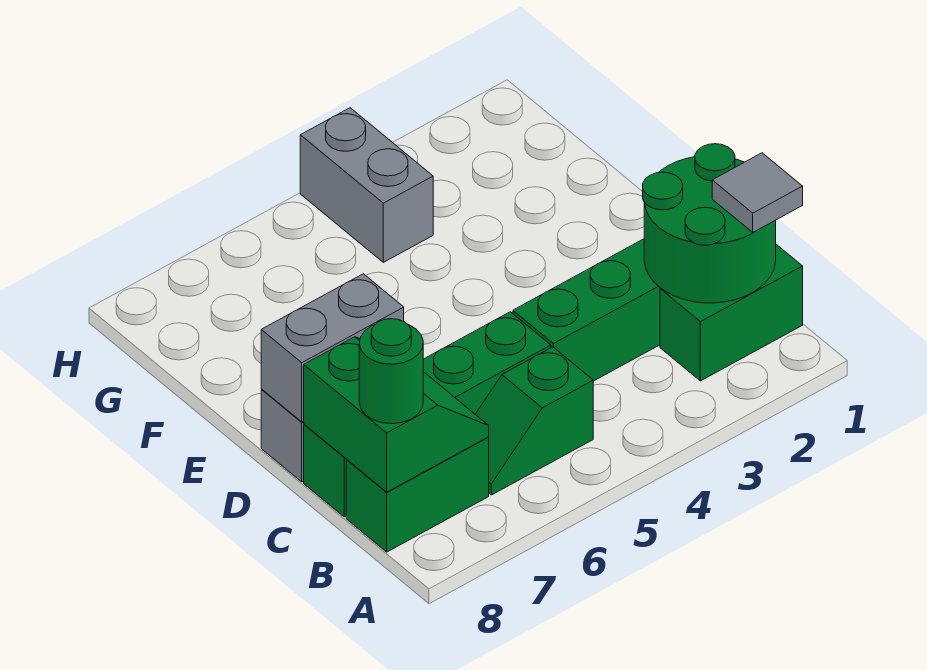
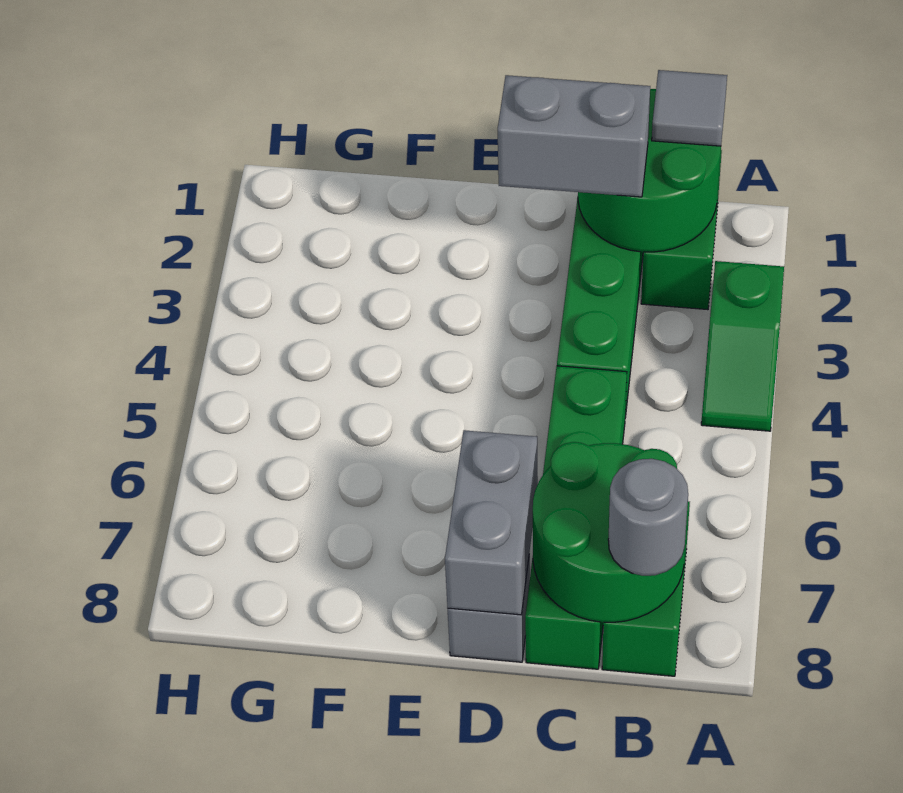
green slope B5:B6 level 1 top 5 -> green slope A3:A4 level 1 top 3
green slope B7:C8 level 2 top 8 -> green round brick B7:C8 level 2
green round brick B8 level 3 -> grey round brick B8 level 3
grey brick G4:H4 level 1 -> grey brick C2:D2 level 3

